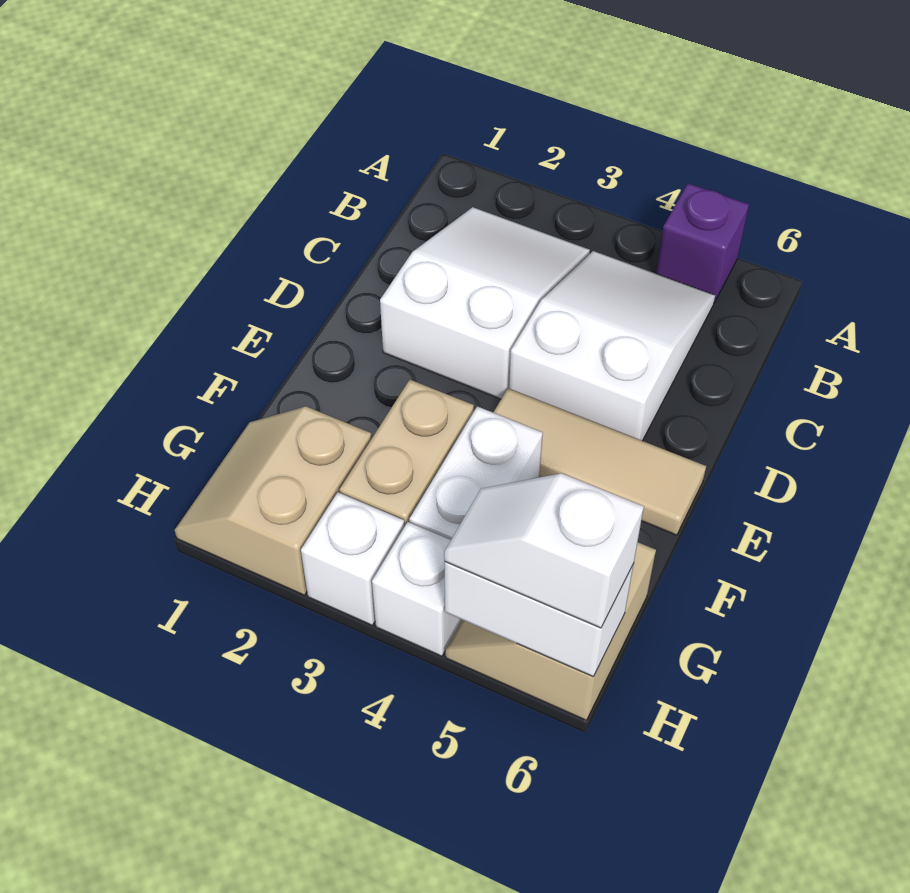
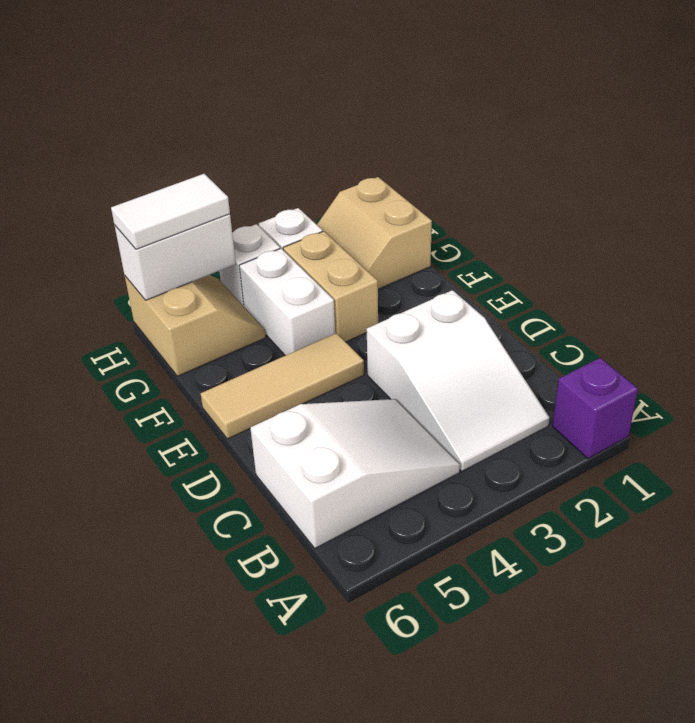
purple brick A5 level 1 -> purple brick A1 level 1
white slope B4:D5 level 1 top D -> white slope B4:C6 level 1 top 6
tan slope G1:H2 level 1 top 2 -> tan slope G1:H2 level 1 top 1
white slope H5:H6 level 3 top 6 -> white tile H5:H6 level 3

